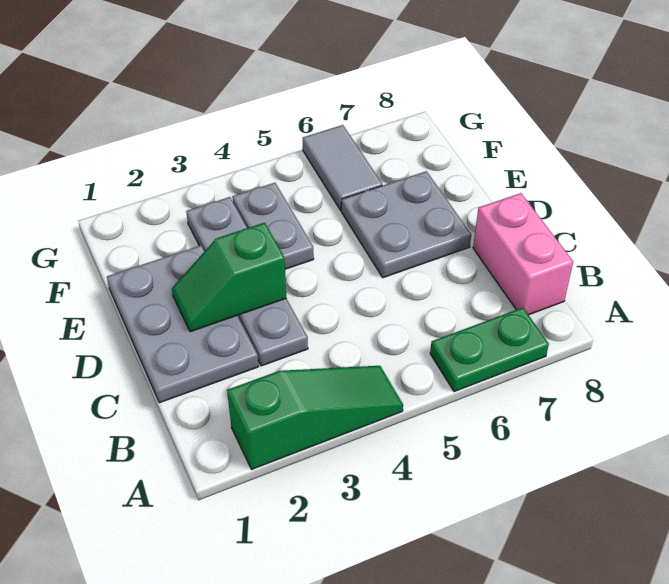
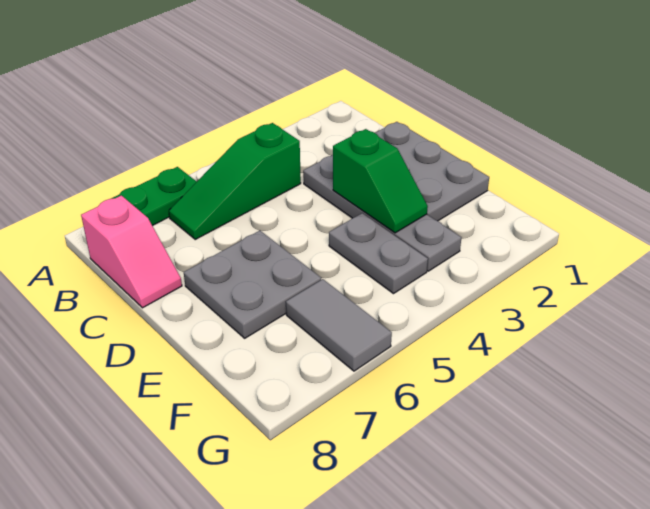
green slope A2:A4 level 1 top 2 -> green slope B4:B6 level 1 top 4
pink brick B8:C8 level 1 -> pink slope B8:C8 level 1 top B
green slope D2:D3 level 2 top 3 -> green slope D3:E3 level 2 top D

